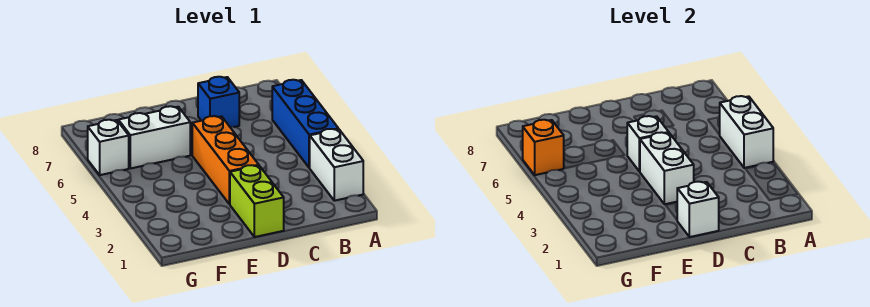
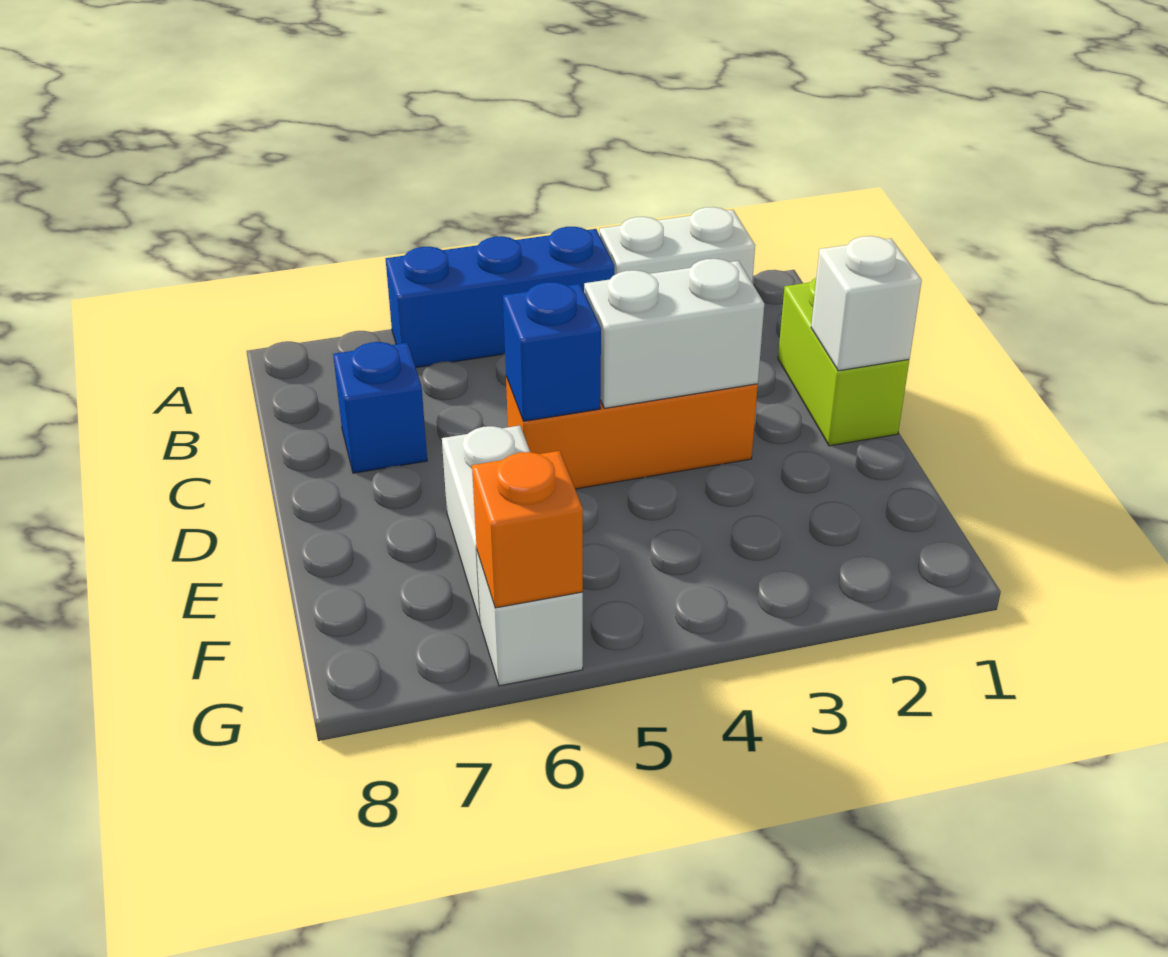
white brick A4:A5 level 2 -> none
lime brick D1:D2 level 1 -> lime brick C1:D1 level 1
white brick D5 level 2 -> blue brick D5 level 2

